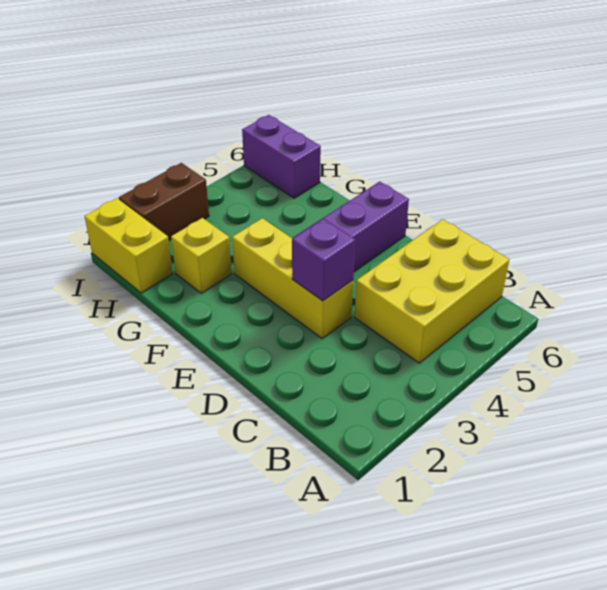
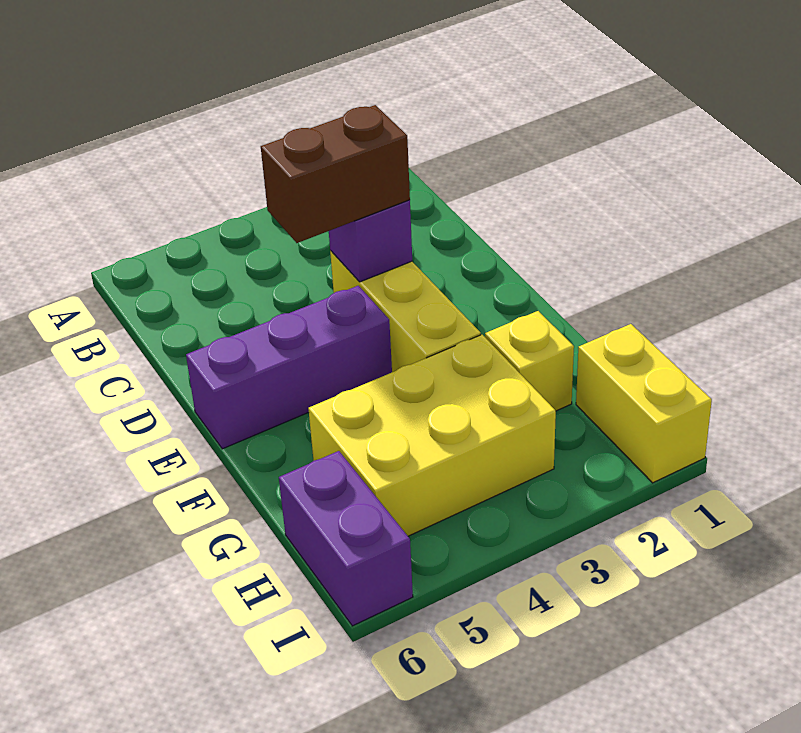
yellow brick B4:C6 level 1 -> yellow brick G3:H5 level 1
brown brick I2:I3 level 1 -> brown brick D3:D4 level 3

